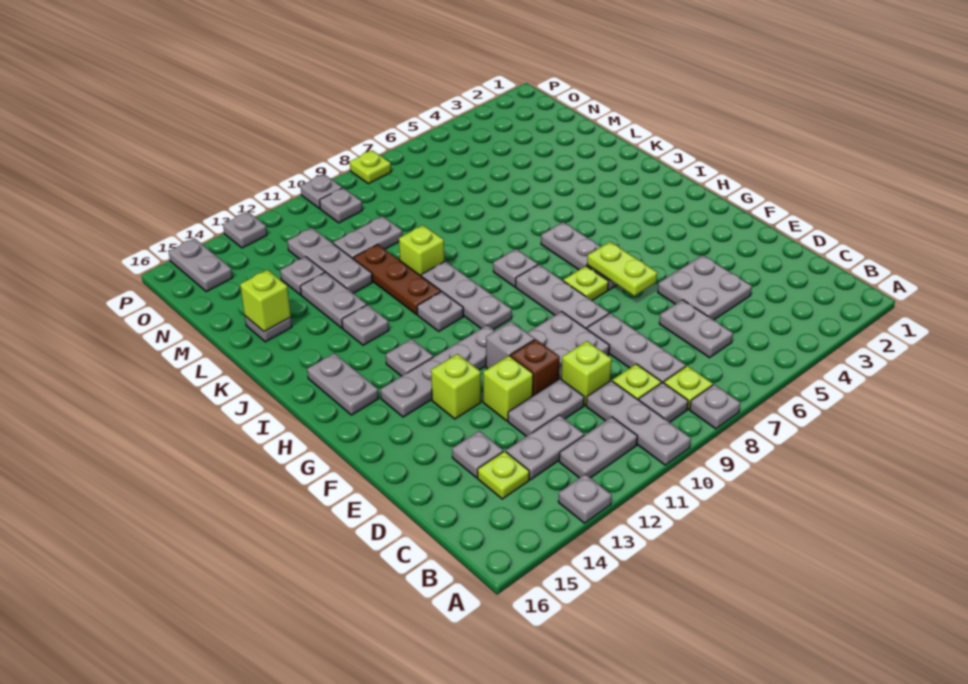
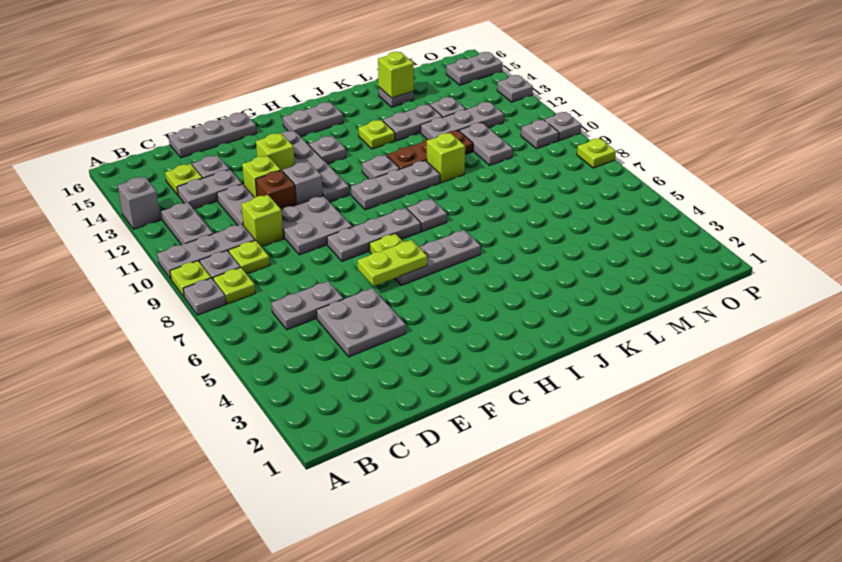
none -> lime plate A9 level 1
grey plate A13 level 1 -> grey brick A13 level 1
grey plate C8:E8 level 1 -> grey plate D16:F16 level 1
grey plate C12:C13 level 1 -> grey plate C13:D13 level 1
grey plate J13 level 1 -> lime plate J13 level 1

